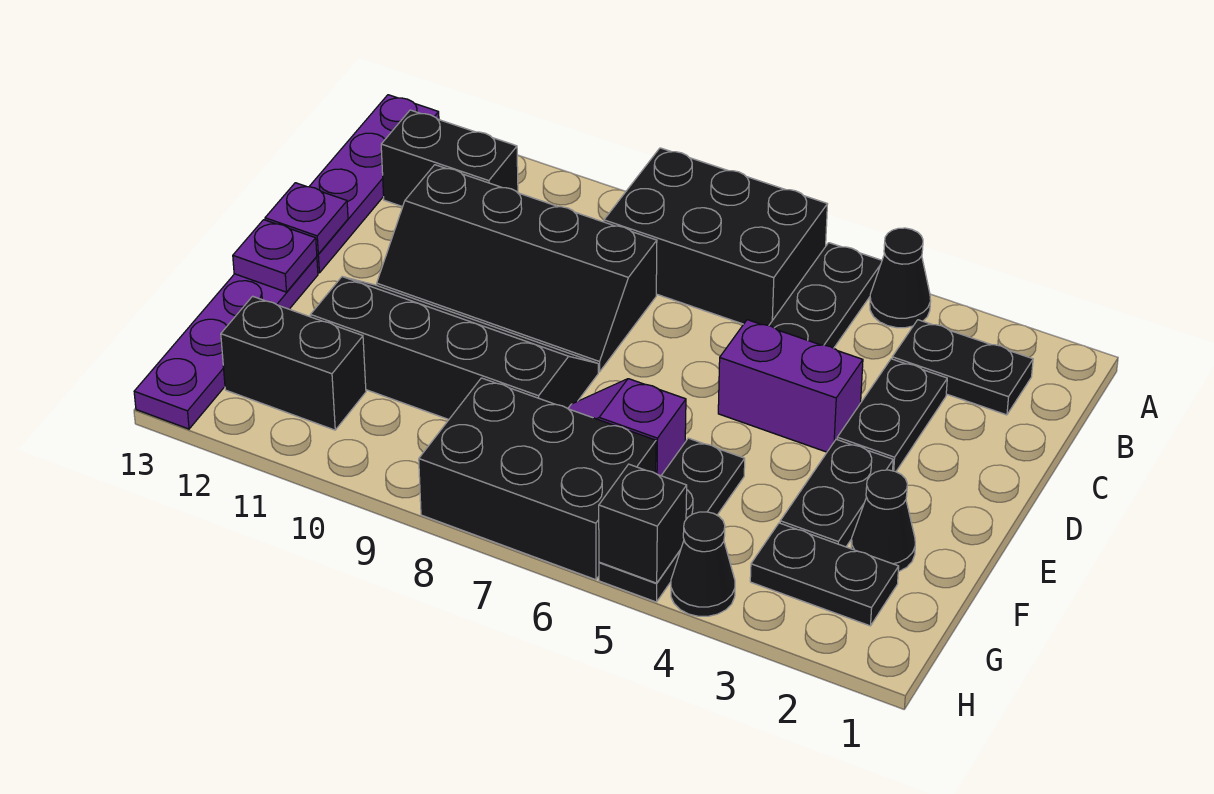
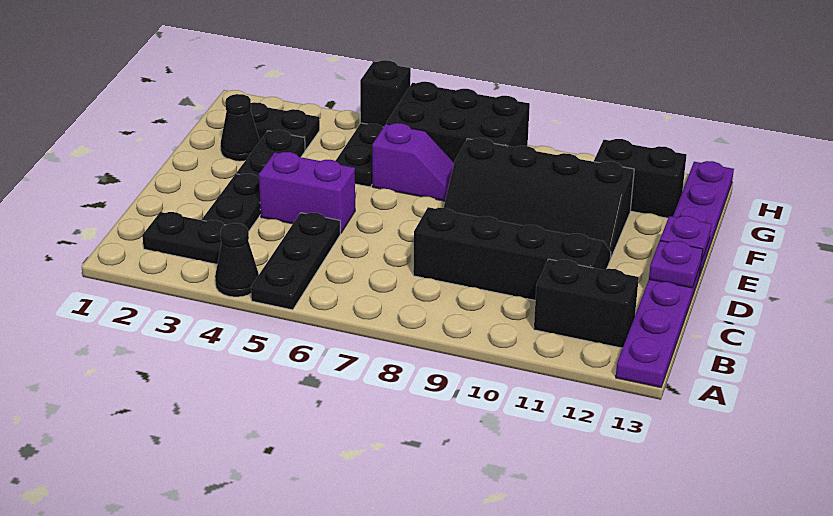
black brick A6:B8 level 1 -> none
black cone H4 level 1 -> none

